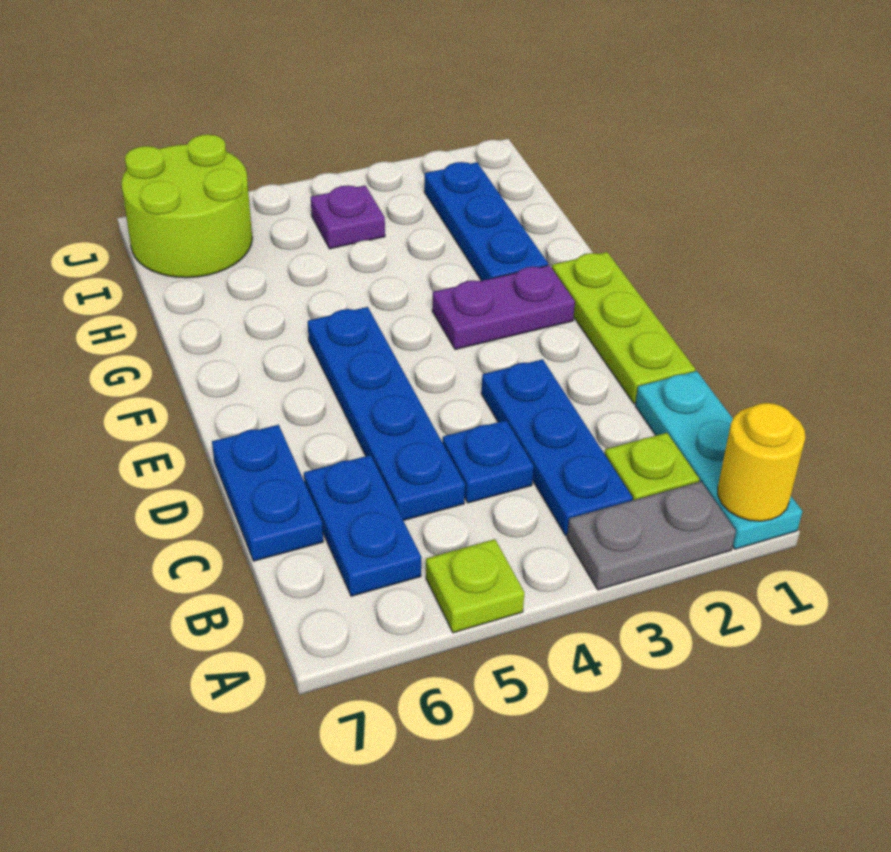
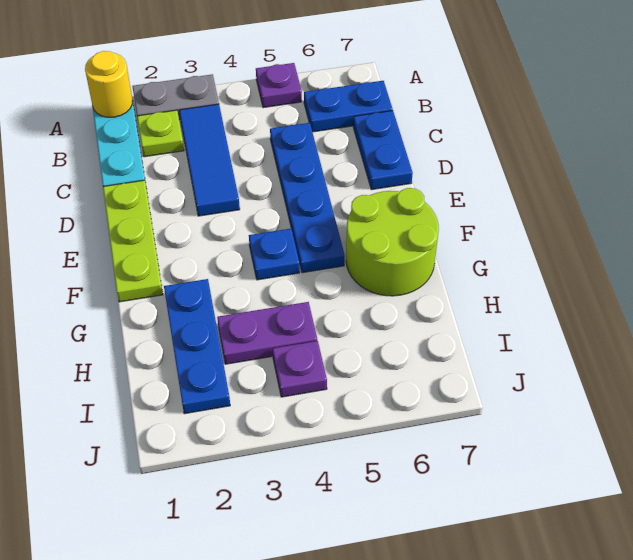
lime plate A5 level 1 -> purple plate A5 level 1
blue plate B3:D3 level 1 -> blue tile B3:D3 level 1
blue plate B6:C6 level 1 -> blue plate B6:B7 level 1
blue plate C4 level 1 -> blue plate F4 level 1
purple plate F2:F3 level 1 -> purple plate H3:H4 level 1
lime round brick I6:J7 level 1 -> lime round brick F6:G7 level 1

